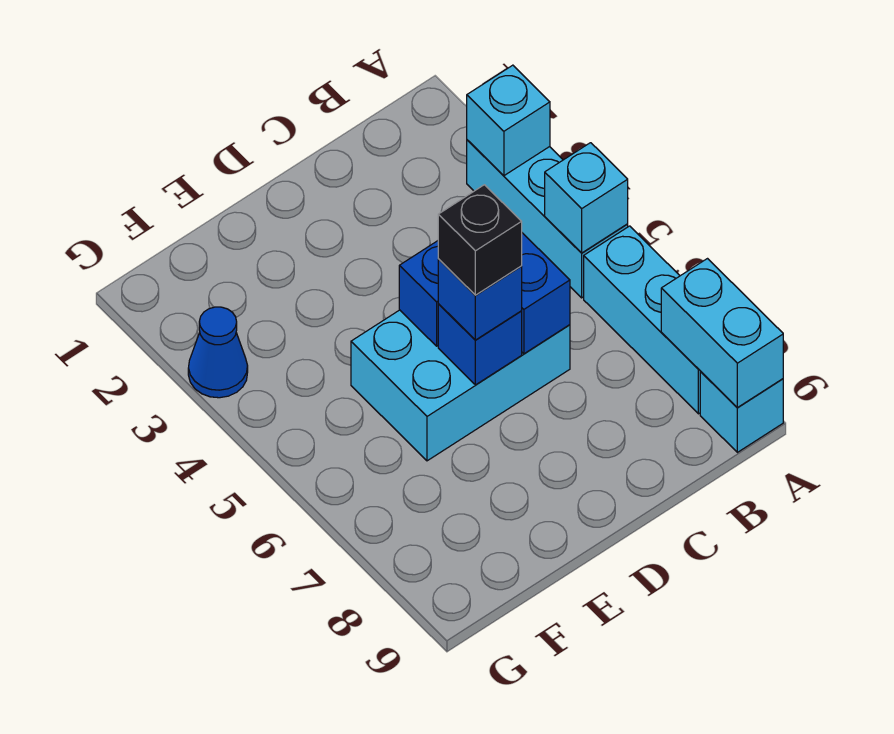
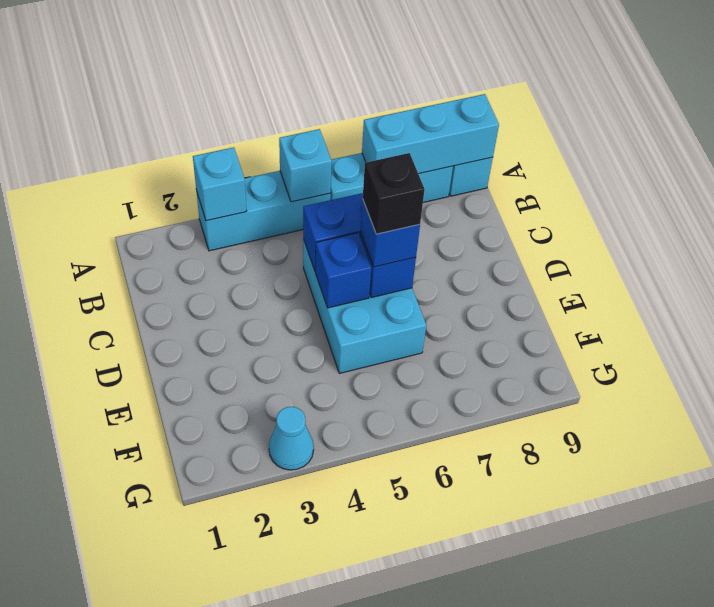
cyan brick A8:A9 level 2 -> cyan brick A7:A9 level 2
blue cone G3 level 1 -> cyan cone G3 level 1

